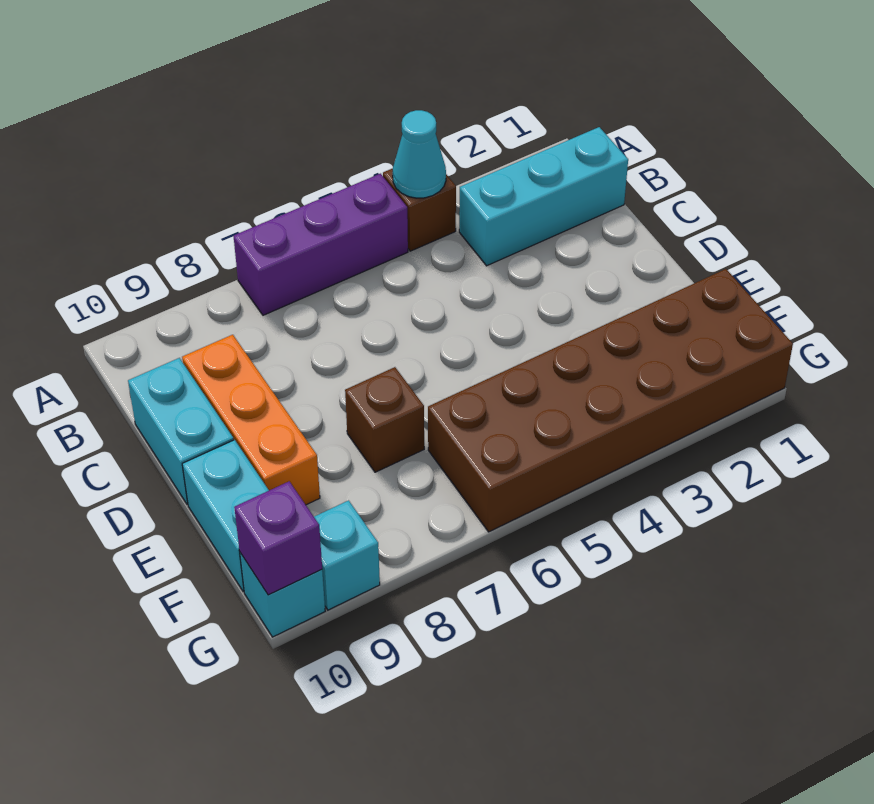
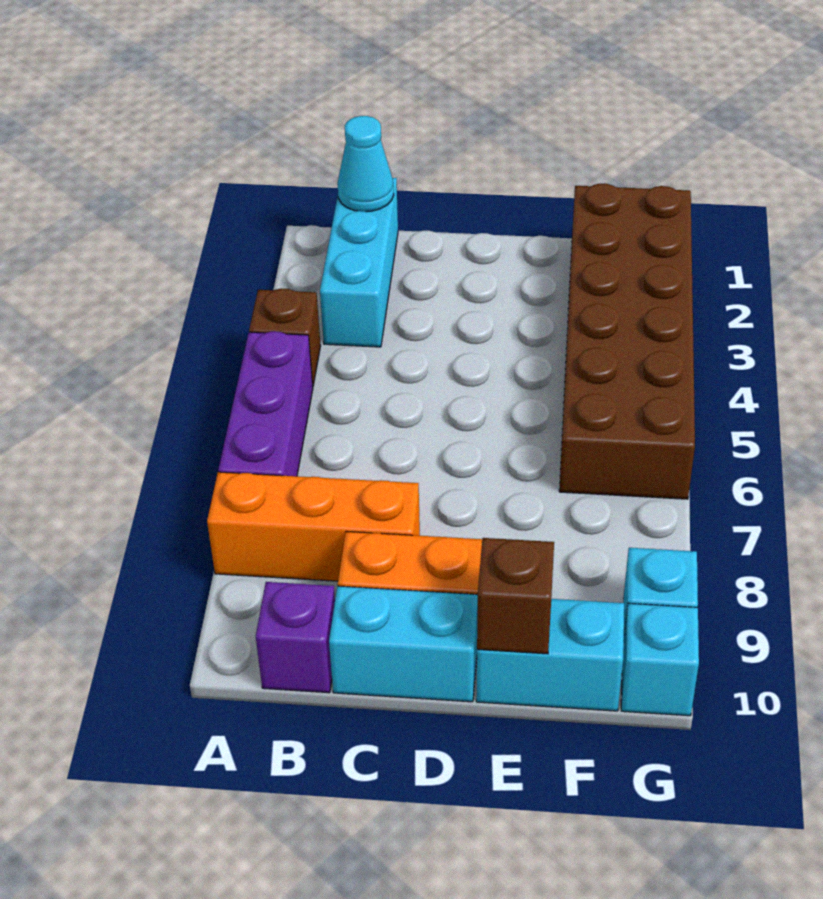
cyan cone A4 level 2 -> cyan cone B1 level 2
none -> orange brick A8:C8 level 1
brown brick E7 level 1 -> brown brick E10 level 2
purple brick G10 level 2 -> purple brick B10 level 1

